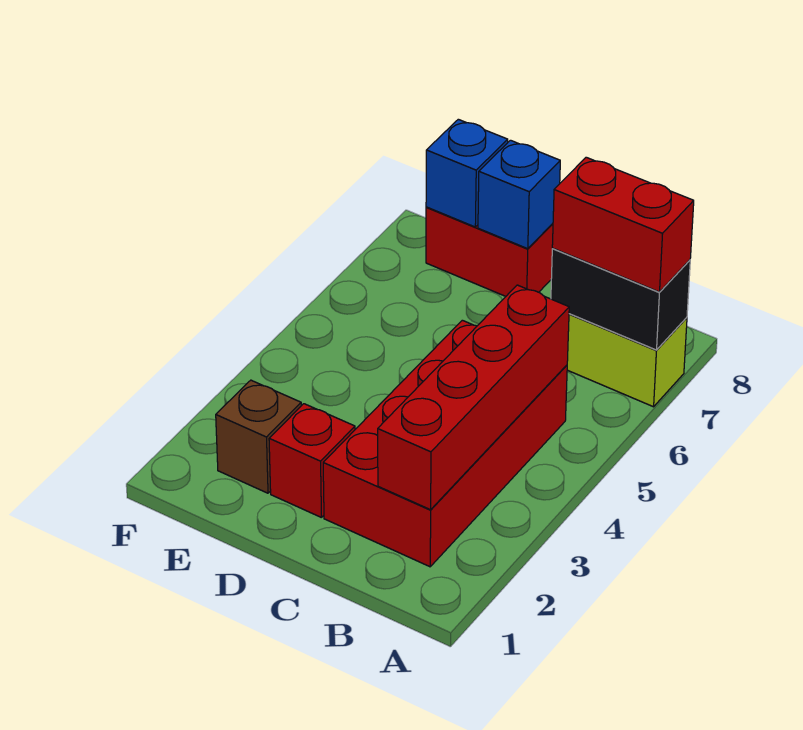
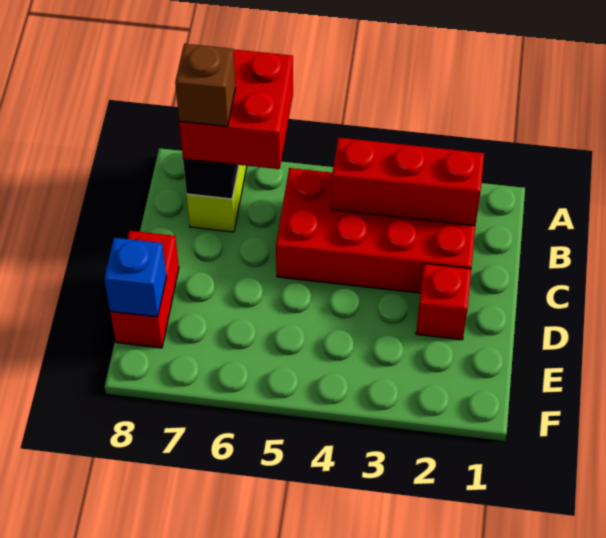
red brick A7:B7 level 3 -> red brick A6:B7 level 3
red brick B2:B5 level 2 -> red brick B2:B4 level 2
blue brick D8 level 2 -> none
brown brick E2 level 1 -> brown brick B7 level 4

